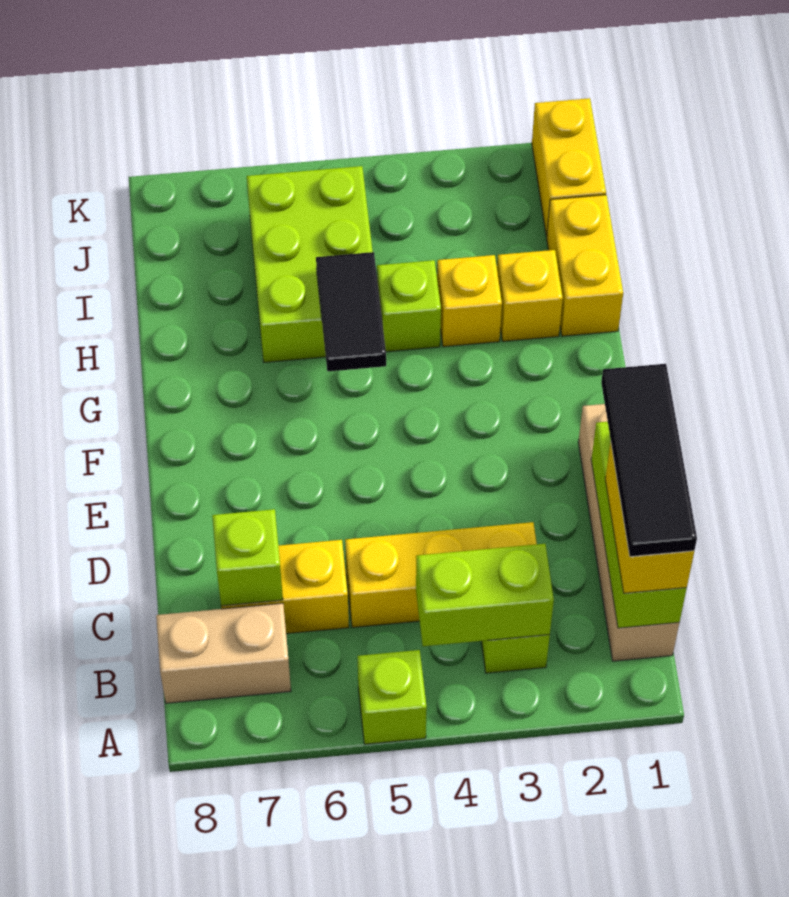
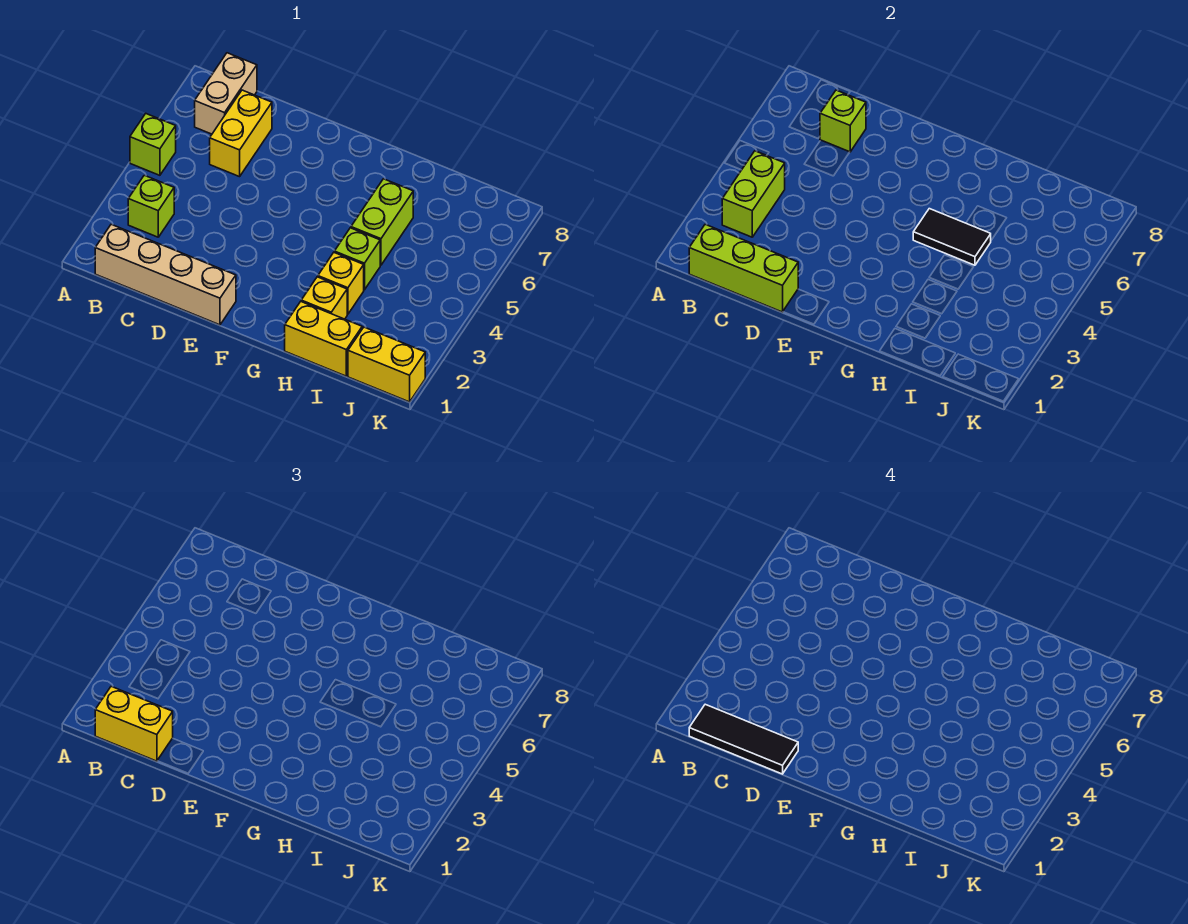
yellow brick C3:C5 level 1 -> none
lime brick H5:J6 level 1 -> lime brick H5:H6 level 1

